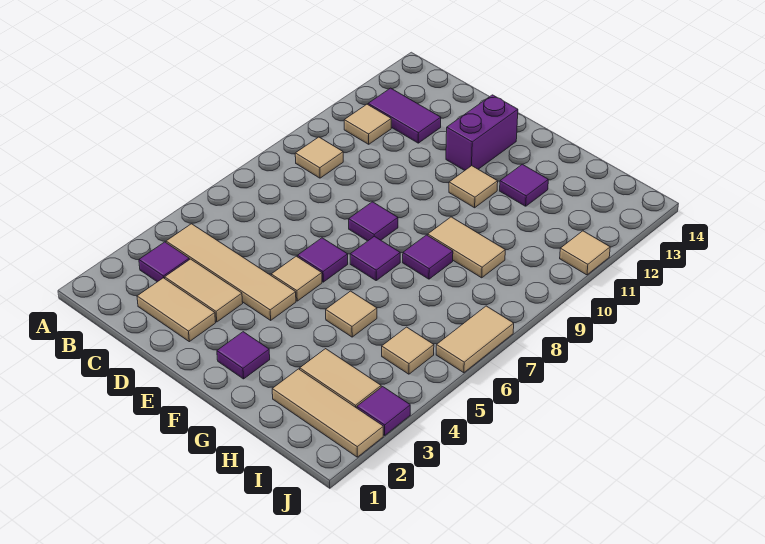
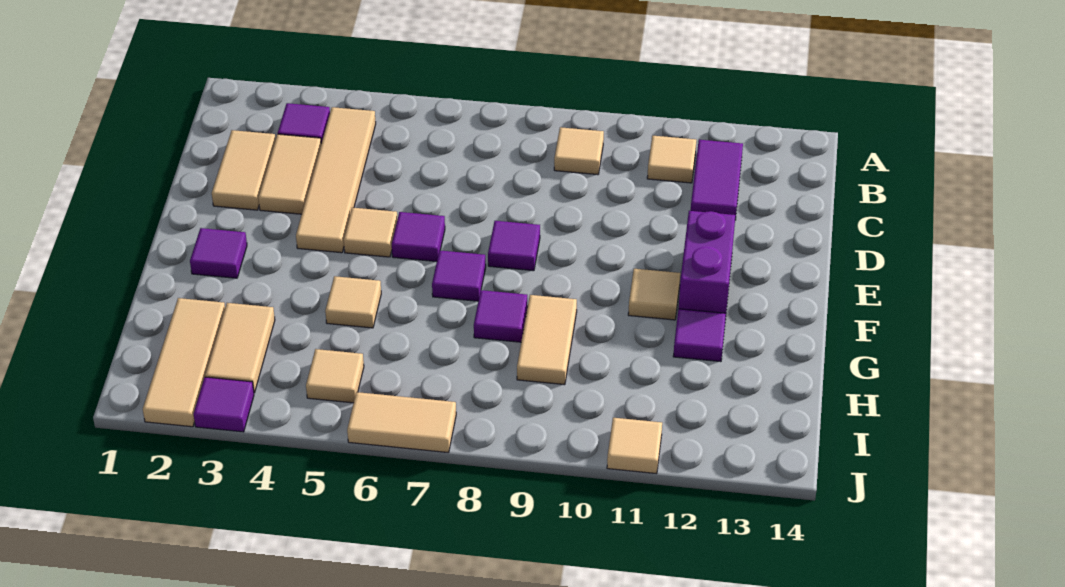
purple brick E12:E13 level 1 -> purple brick E12:F12 level 1

